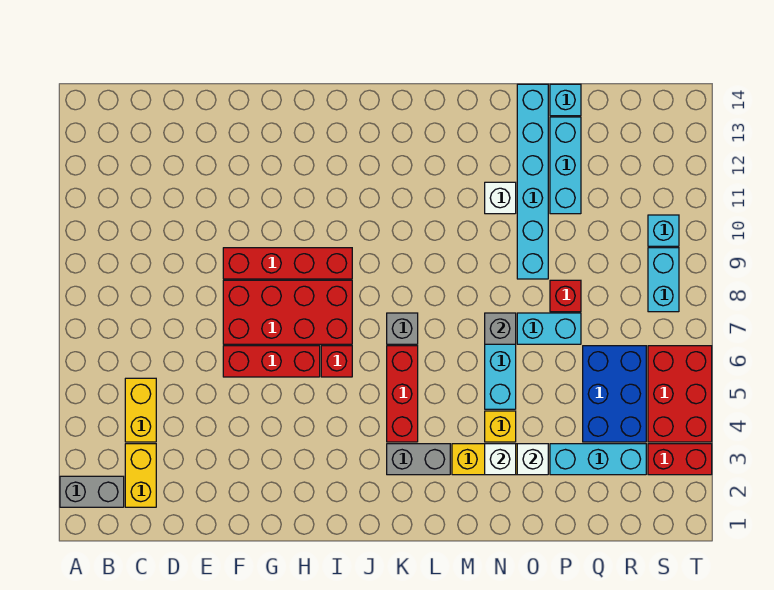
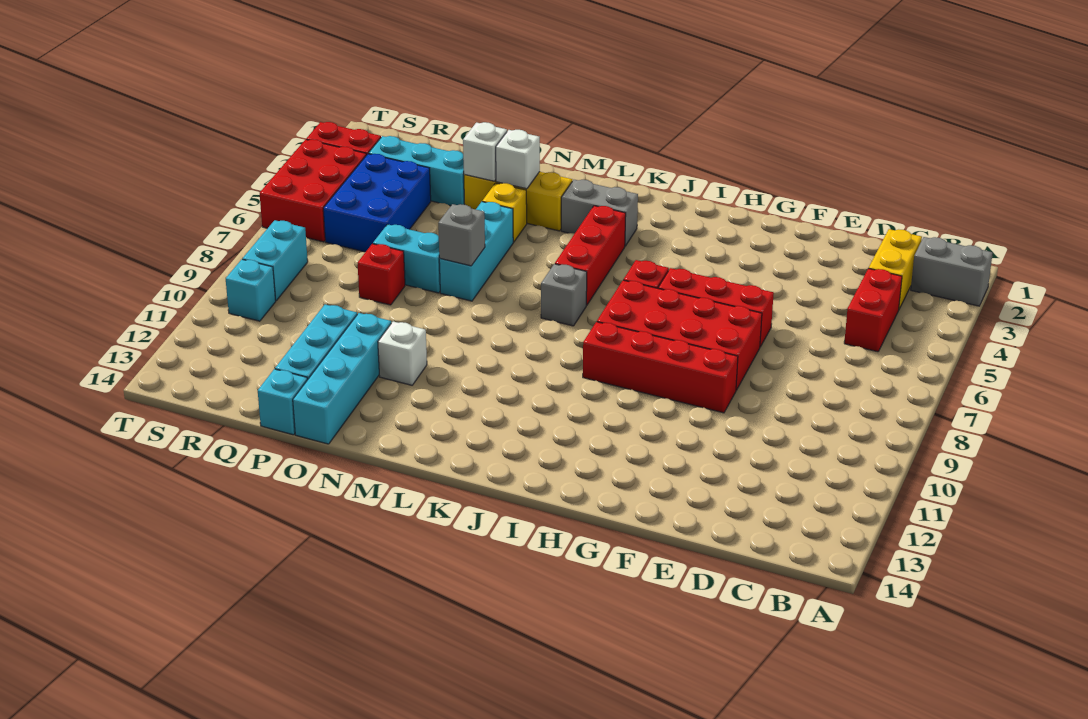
yellow brick C4:C5 level 1 -> red brick C4:C5 level 1
cyan brick O9:O14 level 1 -> cyan brick O11:O14 level 1

